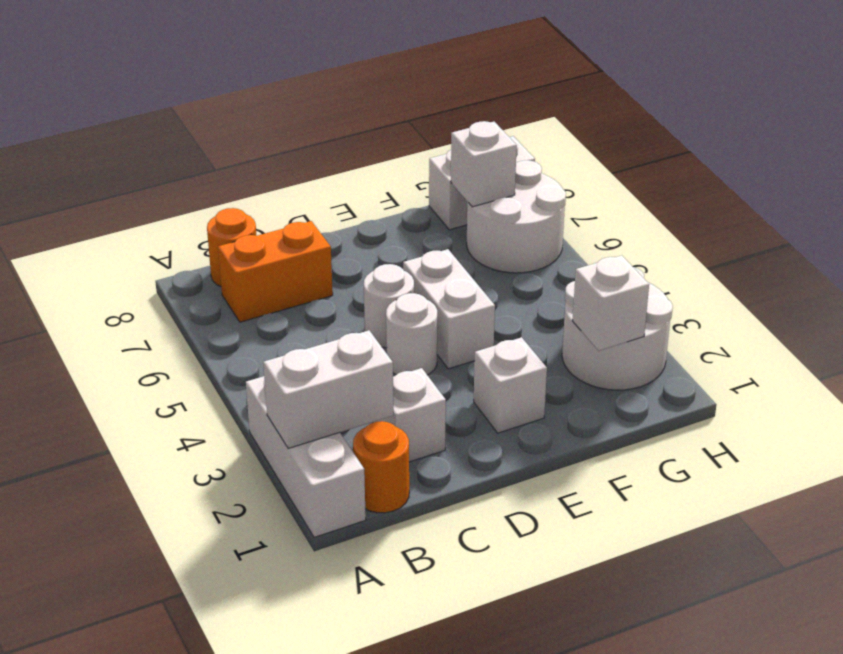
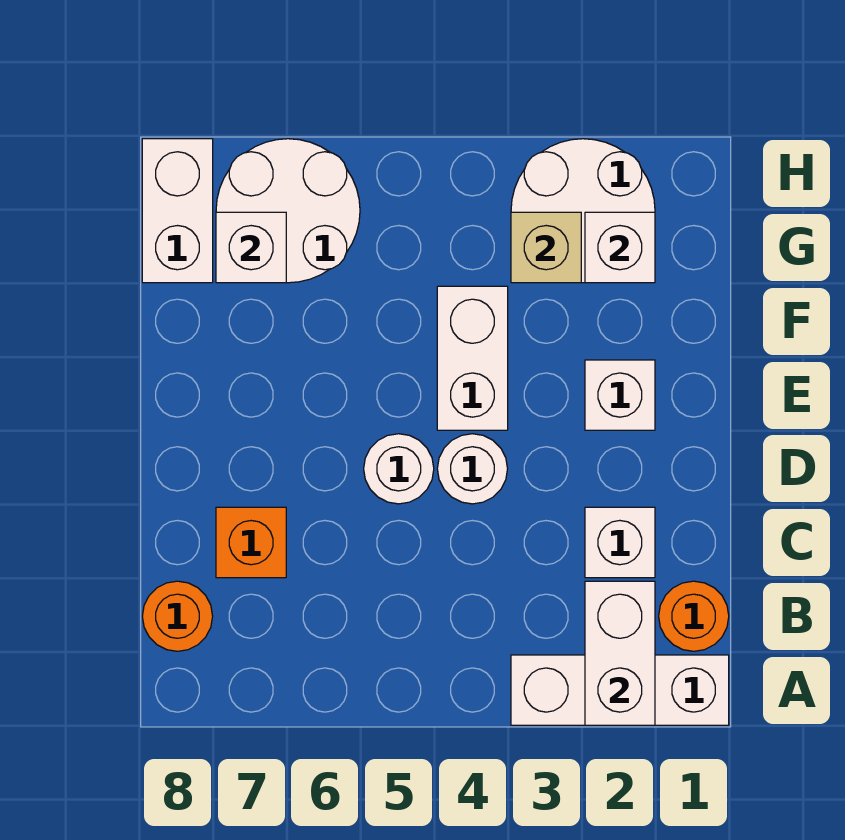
orange brick B7:C7 level 1 -> orange brick C7 level 1
white brick E4:E5 level 1 -> white brick E4:F4 level 1
none -> tan brick G3 level 2

